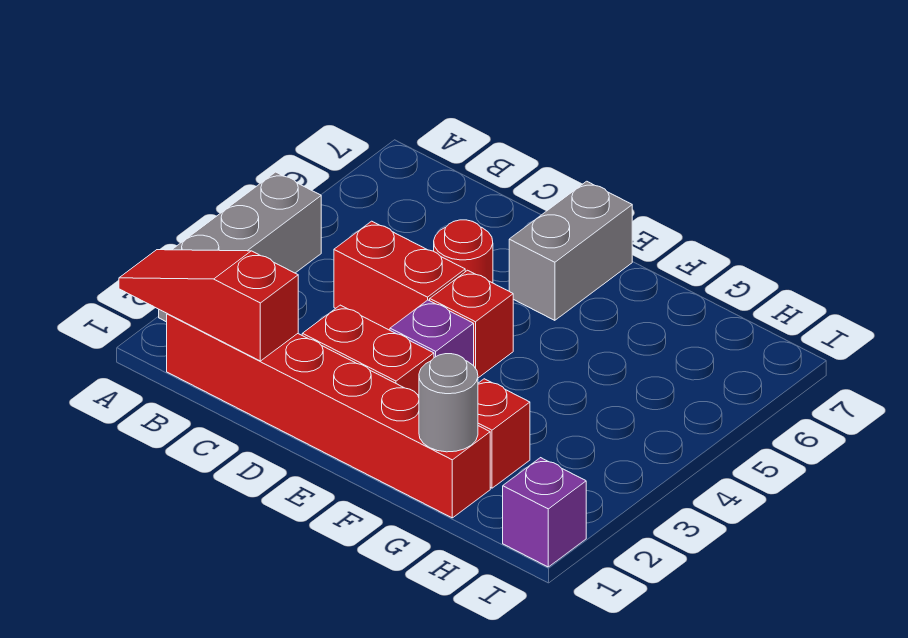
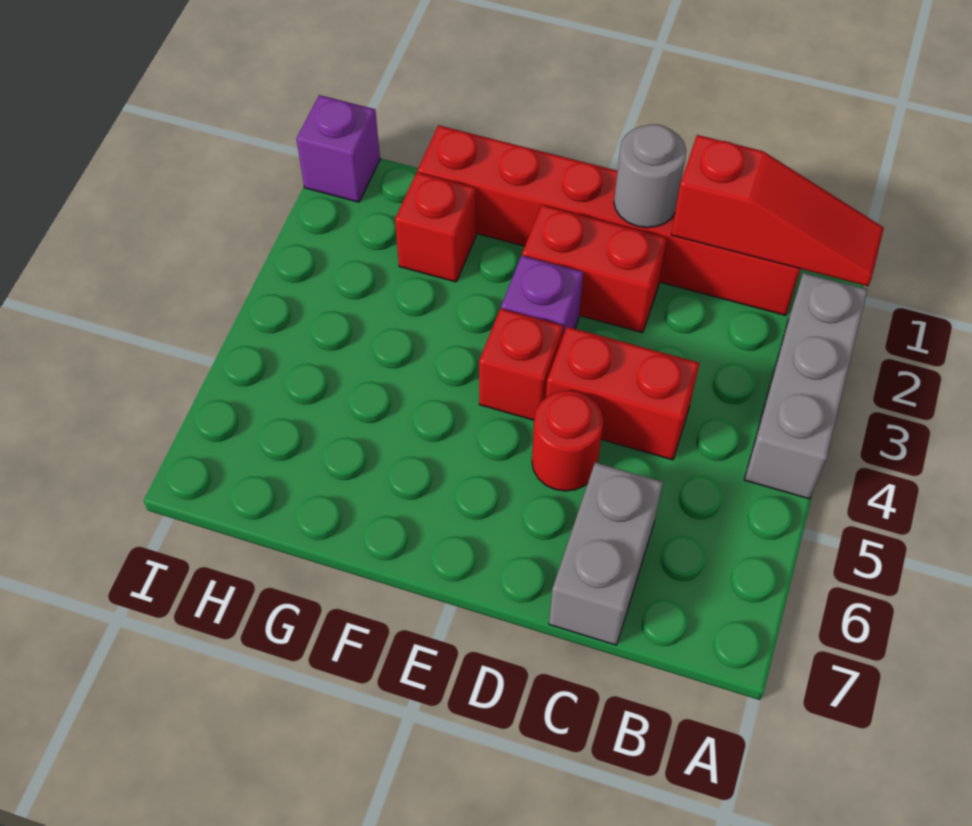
grey brick E6:E7 level 1 -> grey brick C6:C7 level 1
grey round brick G1 level 2 -> grey round brick D1 level 2

